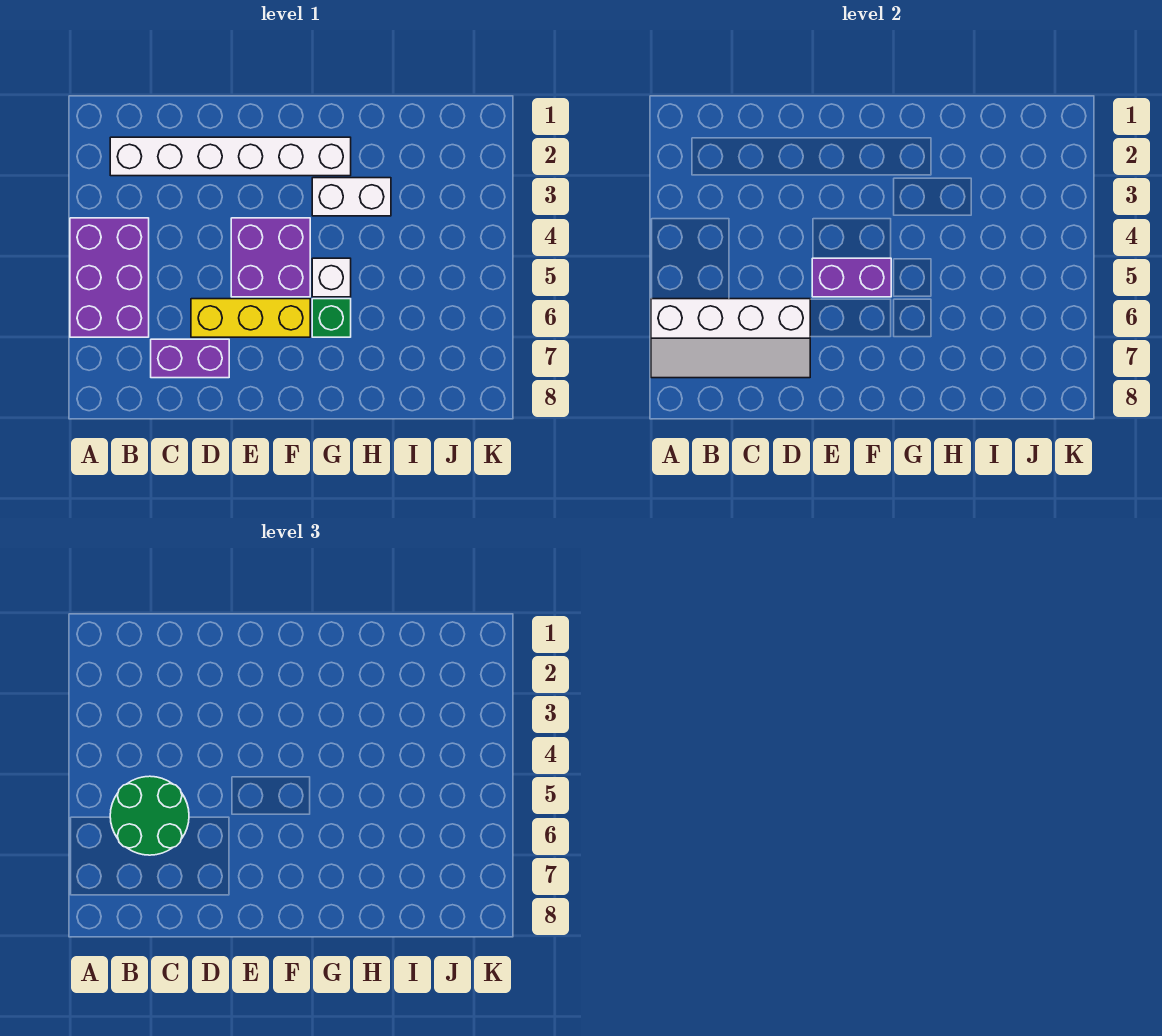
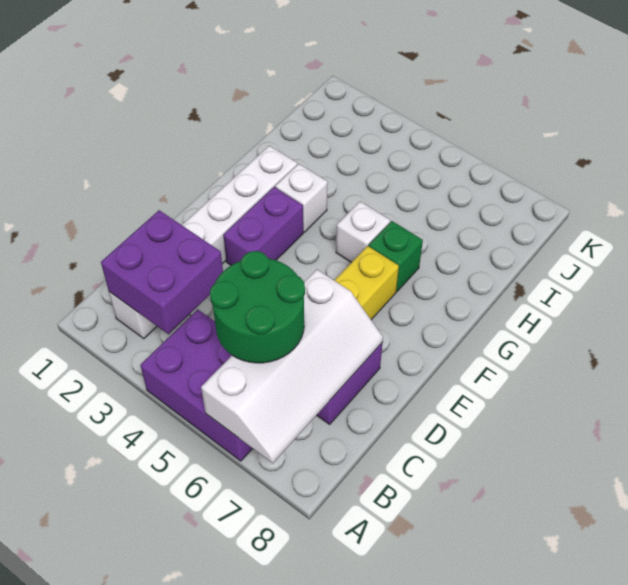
purple brick E4:F5 level 1 -> purple brick B2:C3 level 2
purple brick E5:F5 level 2 -> purple brick E3:F3 level 1
white brick G3:H3 level 1 -> white brick G3 level 1

